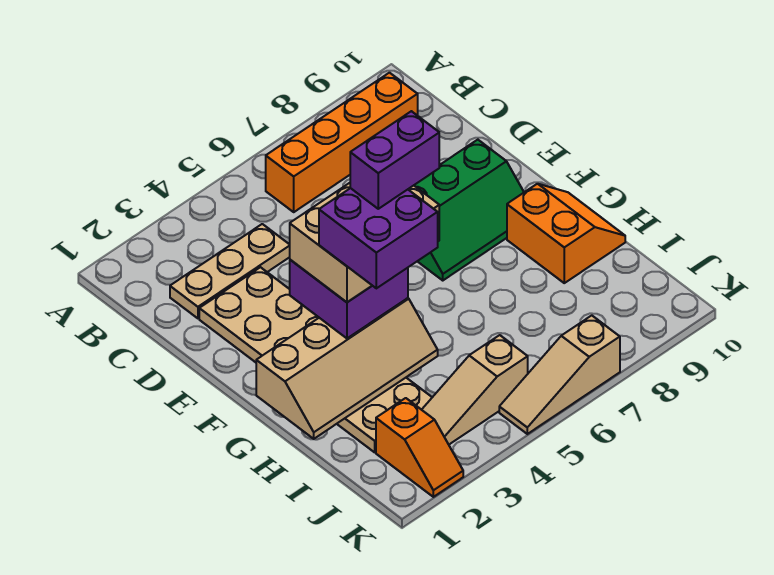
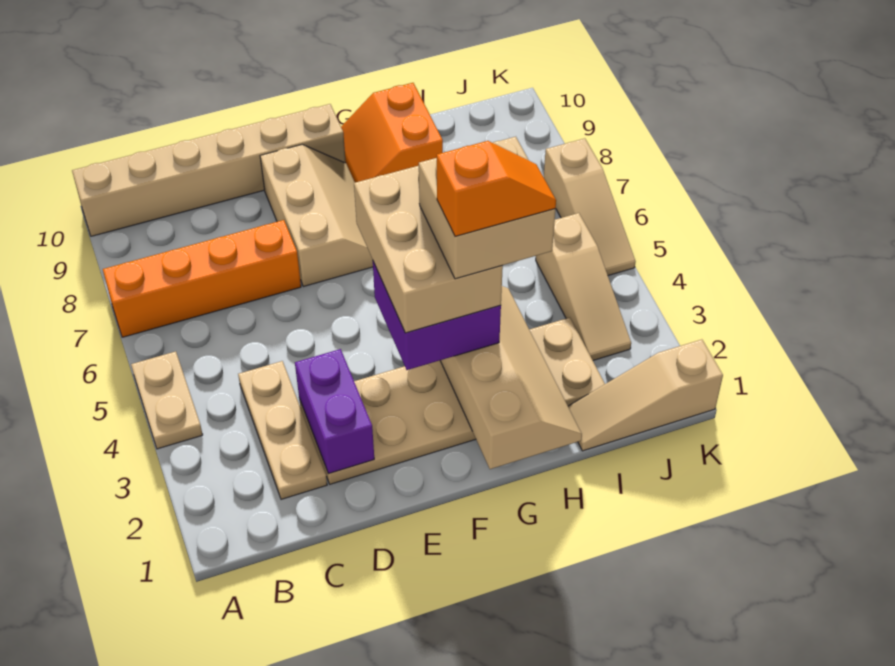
none -> tan plate A4:A5 level 1
none -> tan brick A10:F10 level 1
orange brick B6:B9 level 1 -> orange brick A7:D7 level 1
green slope E7:F9 level 1 top E -> tan slope E7:F9 level 1 top E
purple brick G3:H4 level 5 -> tan brick G3:H4 level 5
purple brick G4:G5 level 6 -> purple brick D2:D3 level 2
orange slope G9:H10 level 1 top 9 -> orange slope G9:H10 level 1 top H
none -> tan slope I1:K1 level 1 top K
orange slope J2:K2 level 1 top J -> orange slope G3:H3 level 6 top G

